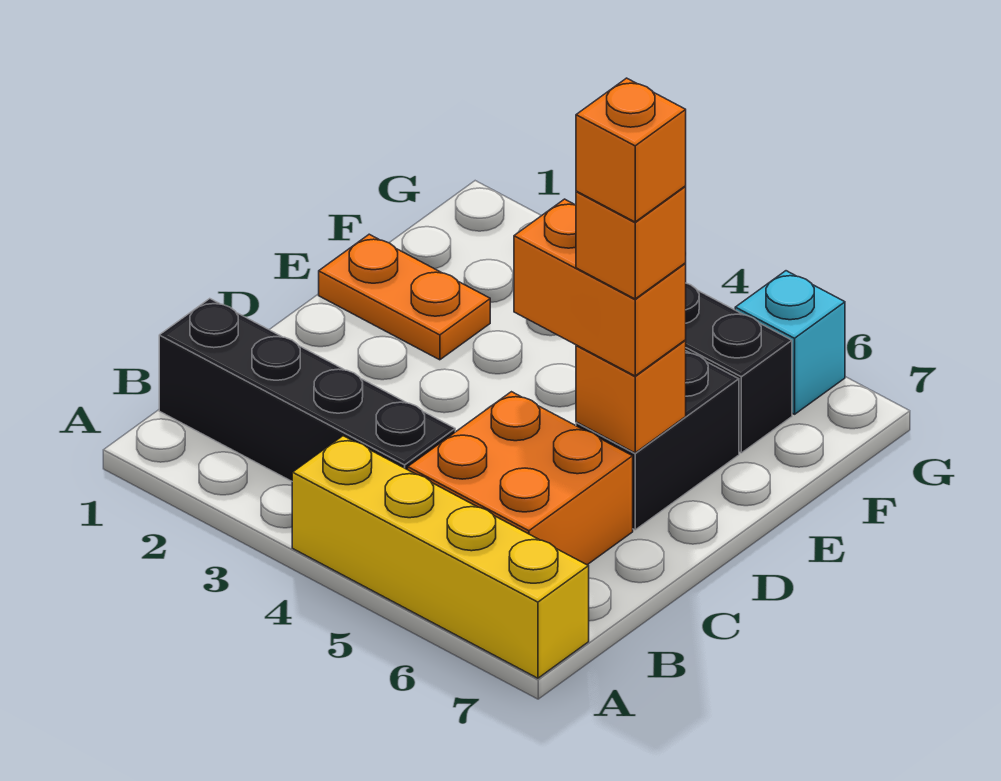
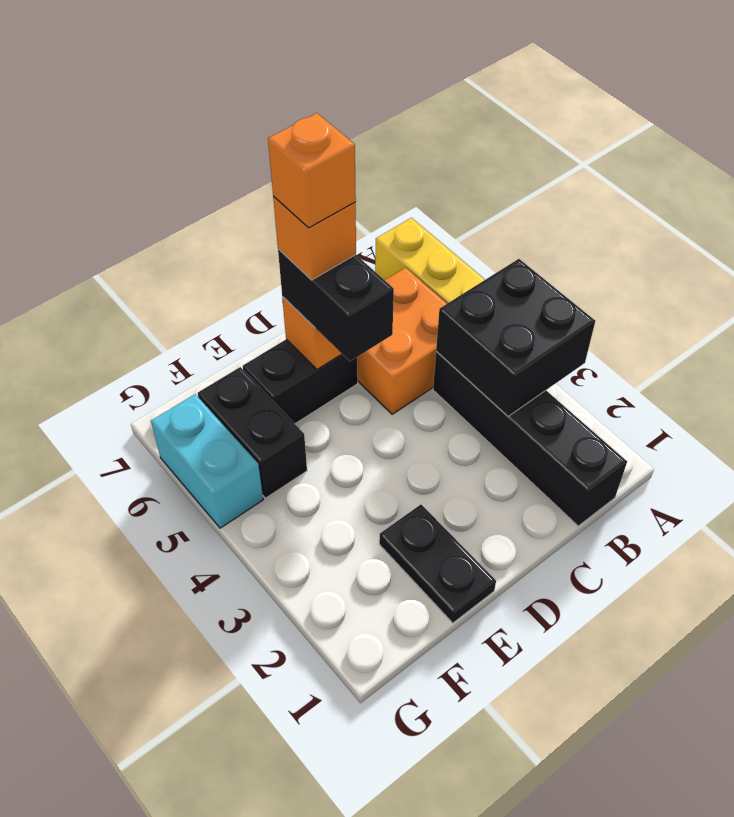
none -> black brick A3:B4 level 2
orange brick D5:D6 level 3 -> black brick D5:D6 level 3
orange plate E1:E2 level 1 -> black plate E1:E2 level 1
cyan brick G6 level 1 -> cyan brick G5:G6 level 1

